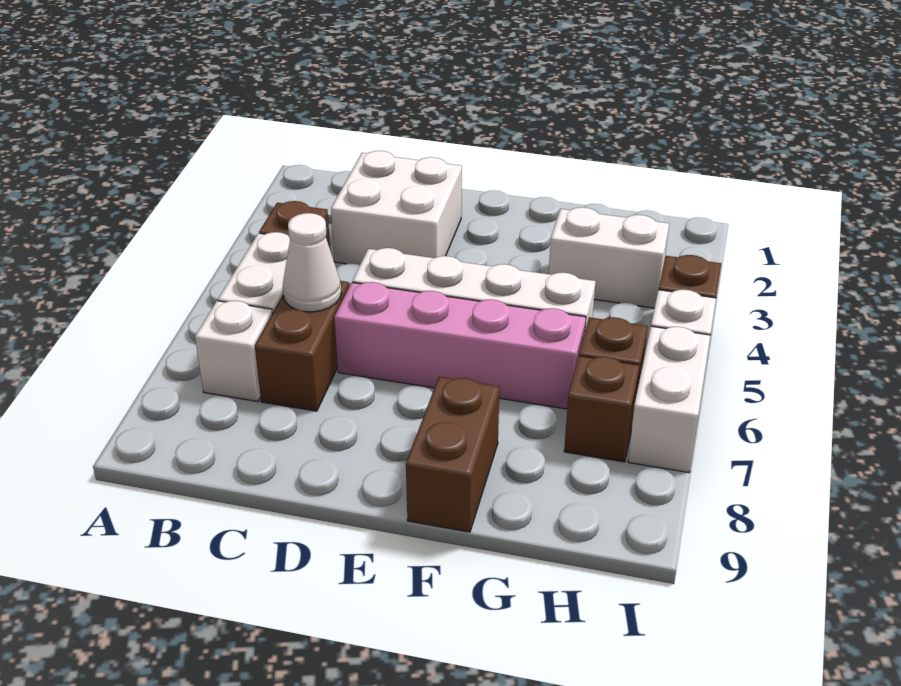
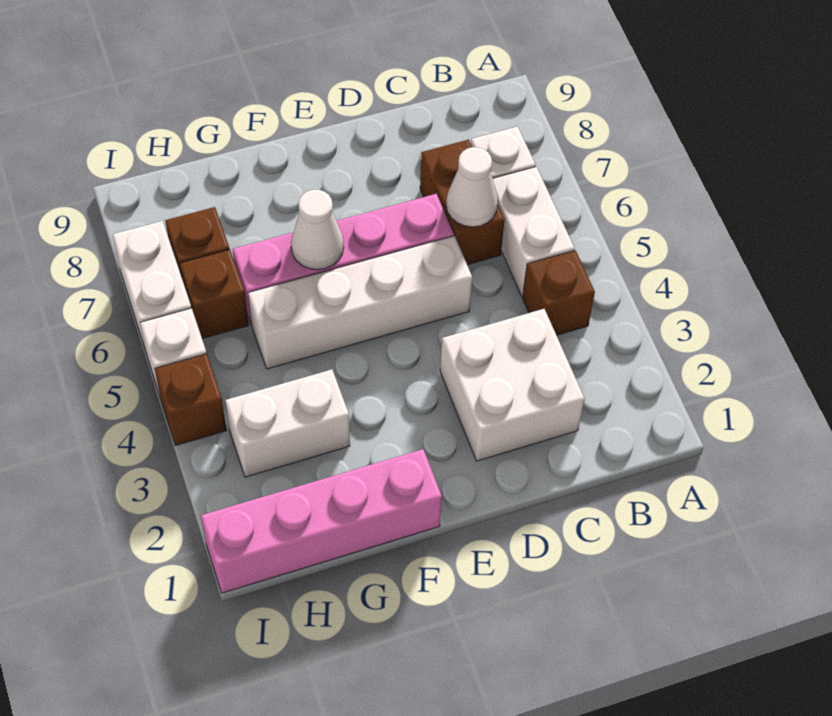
none -> pink brick F1:I1 level 1
none -> white cone F6 level 2
brown brick F8:F9 level 1 -> none

